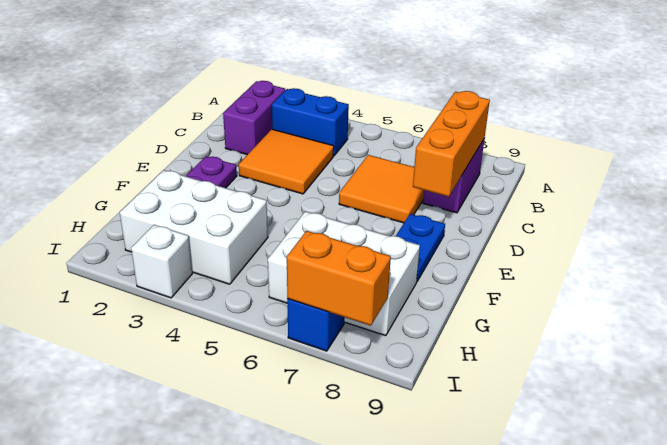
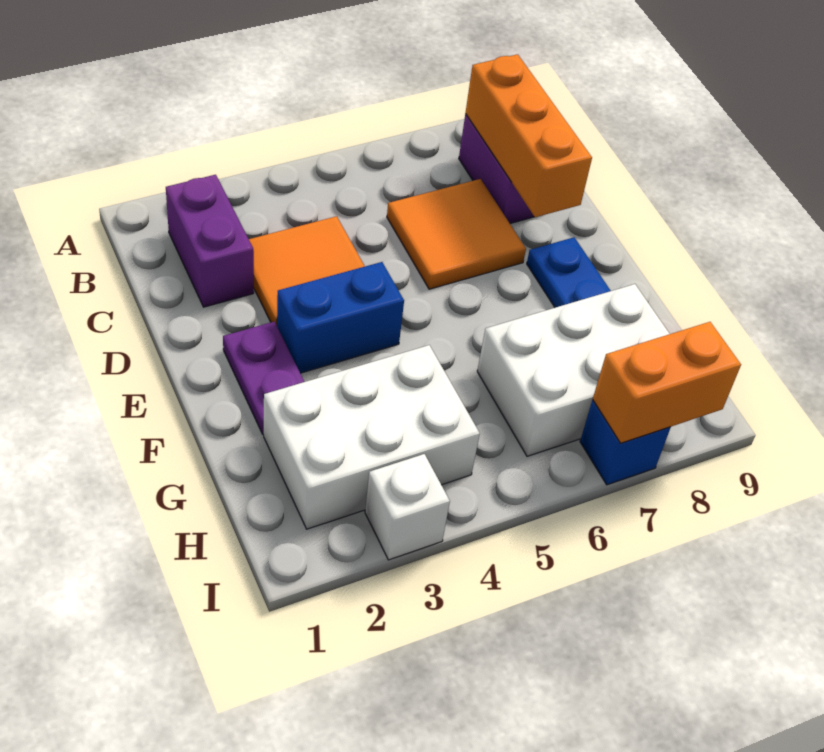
blue brick B3:B4 level 1 -> blue brick E3:E4 level 1

